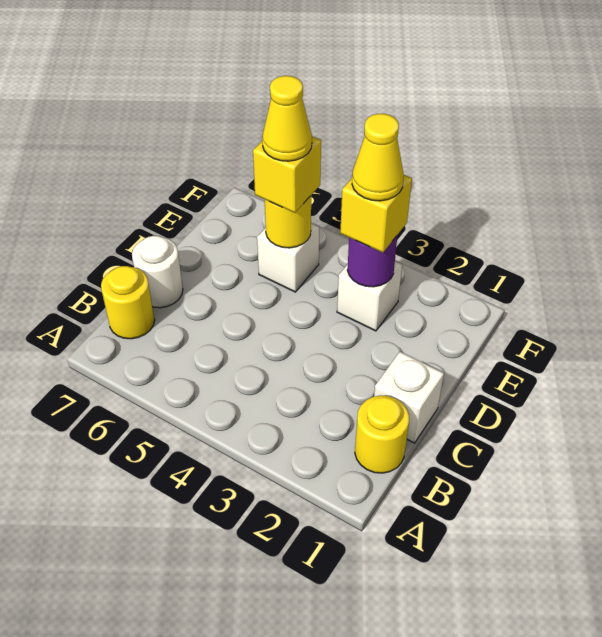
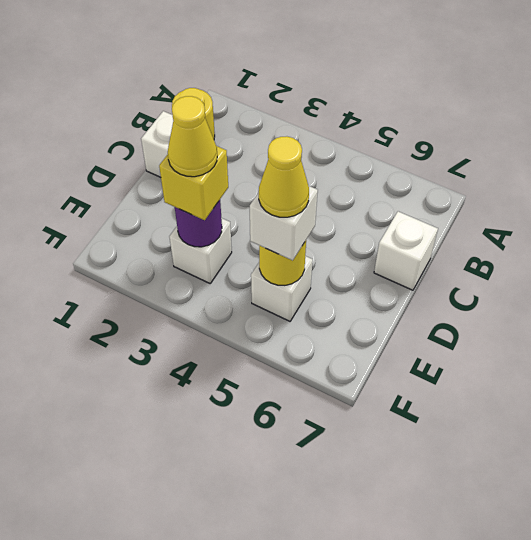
yellow round brick B7 level 1 -> none
white round brick C7 level 1 -> white brick C7 level 1
yellow brick E5 level 3 -> white brick E5 level 3

